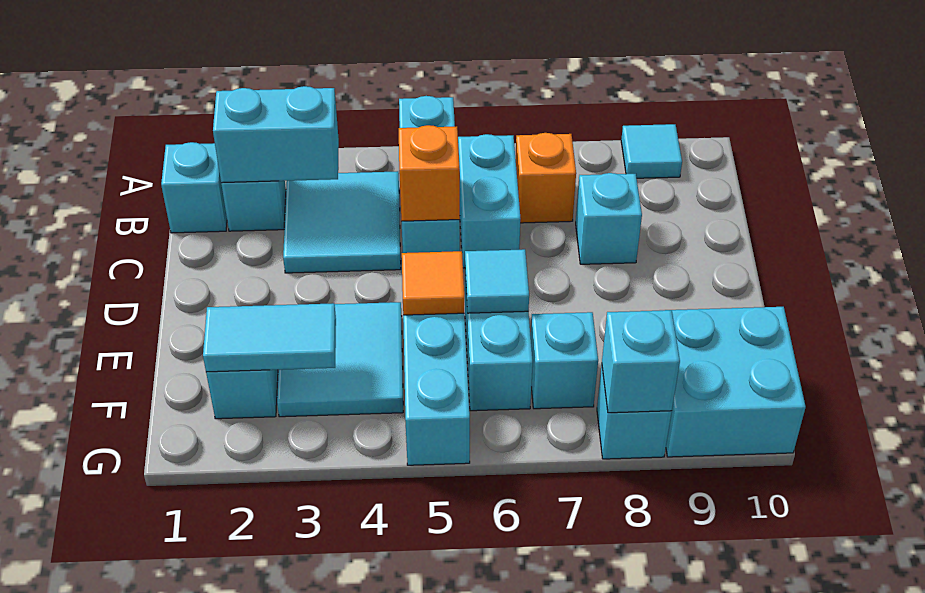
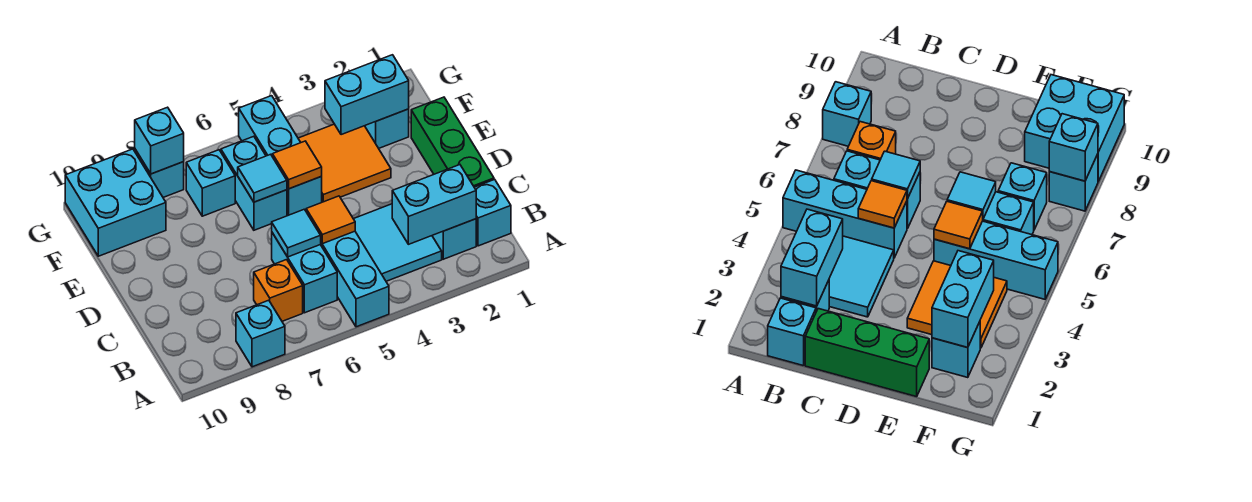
cyan tile A9 level 1 -> cyan tile C6 level 2
none -> green brick C1:E1 level 1
orange brick C5 level 2 -> orange tile C5 level 2
cyan brick C8 level 1 -> cyan brick A8 level 1
cyan tile E3:F4 level 1 -> orange tile E3:F4 level 1
cyan tile F2:F3 level 2 -> cyan brick F2:F3 level 2

